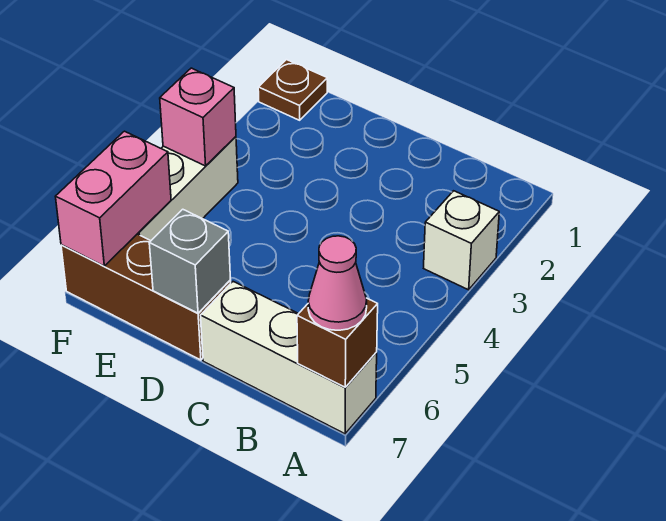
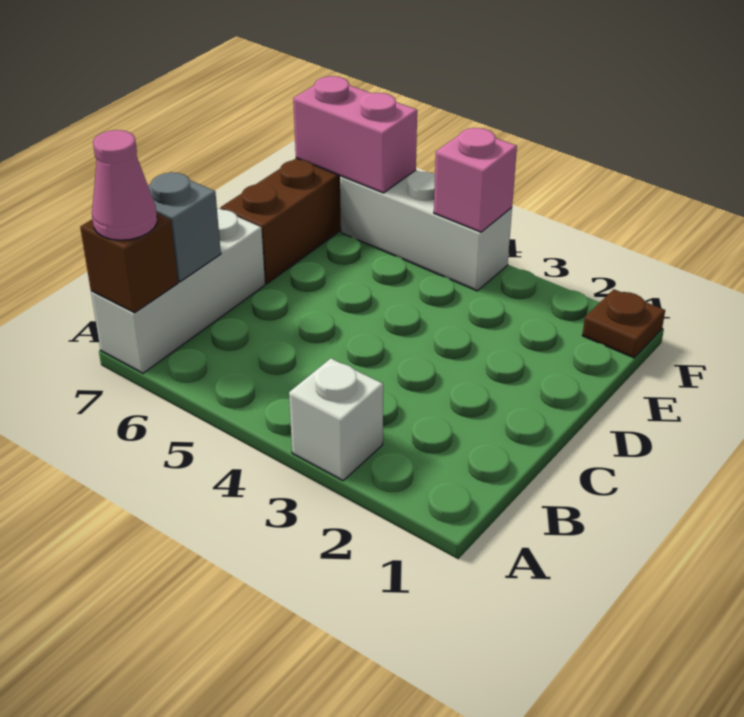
grey brick D7 level 2 -> grey brick B7 level 2

